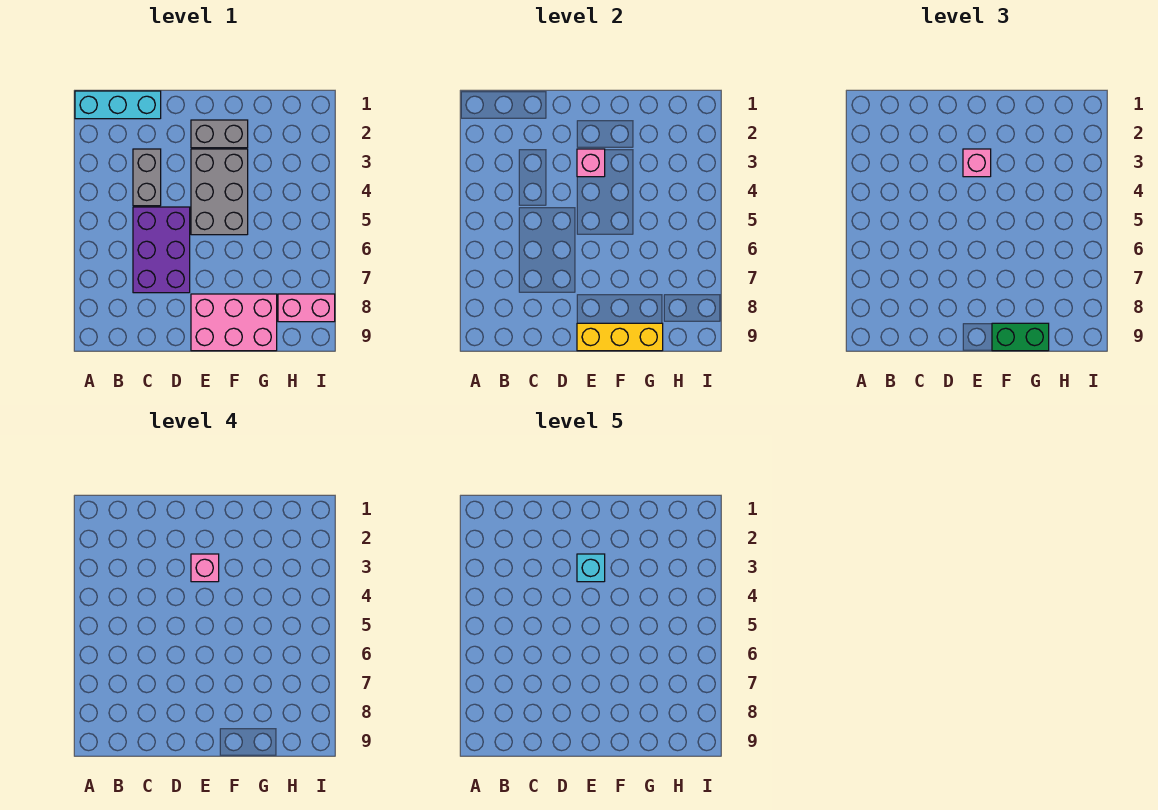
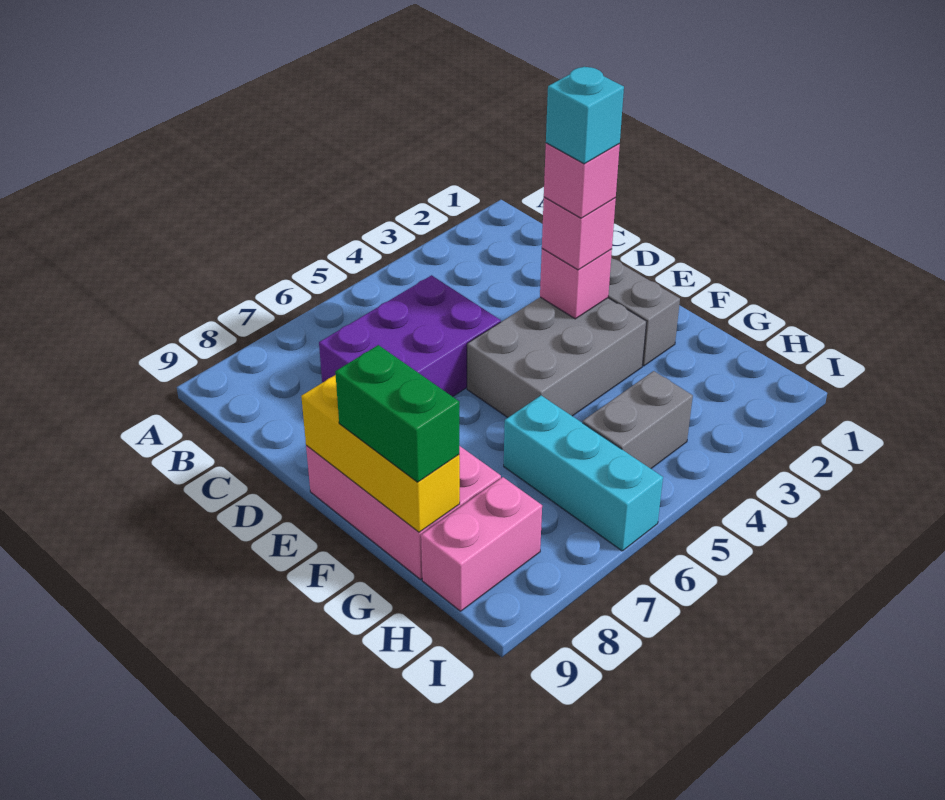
cyan brick A1:C1 level 1 -> cyan brick G6:I6 level 1
grey brick C3:C4 level 1 -> grey brick H4:H5 level 1
pink brick H8:I8 level 1 -> pink brick H8:H9 level 1

